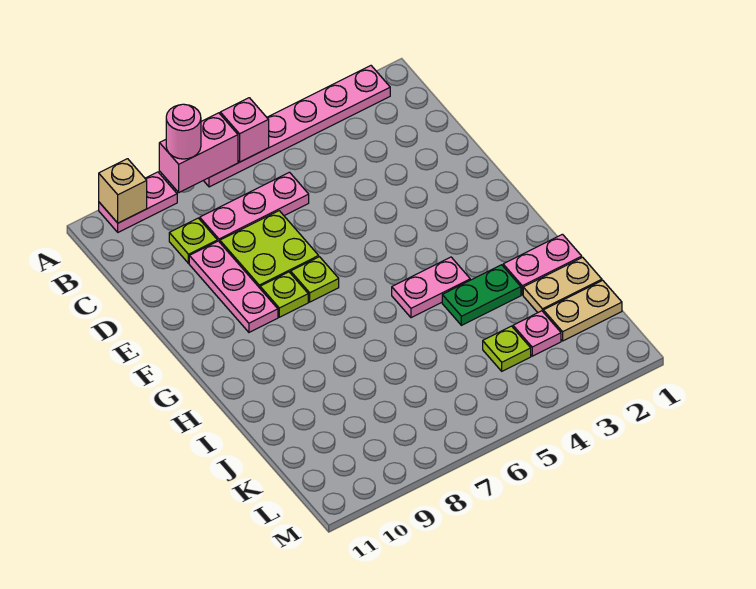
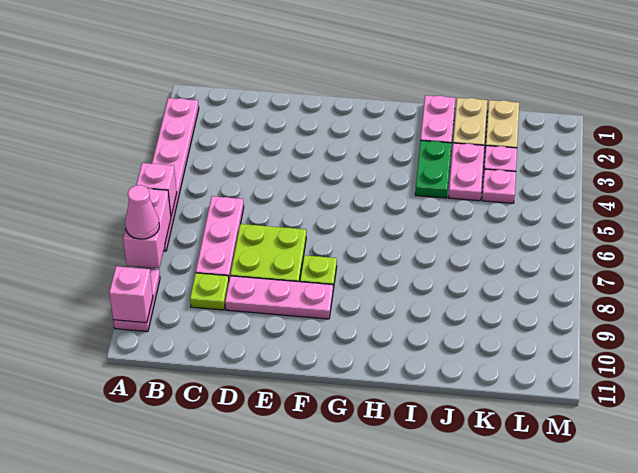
pink round brick A8 level 3 -> pink cone A8 level 3
tan brick A10 level 2 -> pink brick A10 level 2
lime plate F7 level 1 -> none
pink plate H4:H5 level 1 -> pink plate J3:J4 level 1
lime plate K4 level 1 -> pink plate K4 level 1

